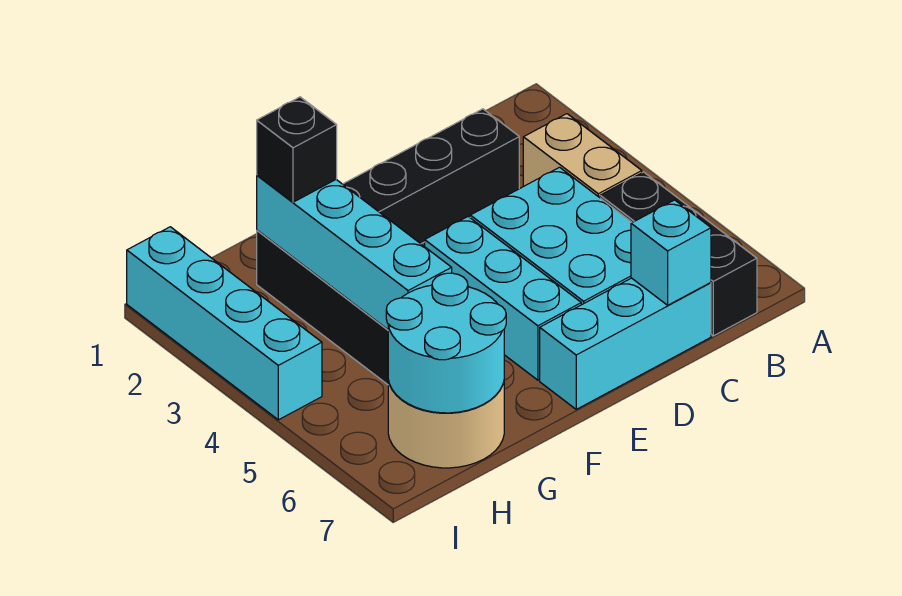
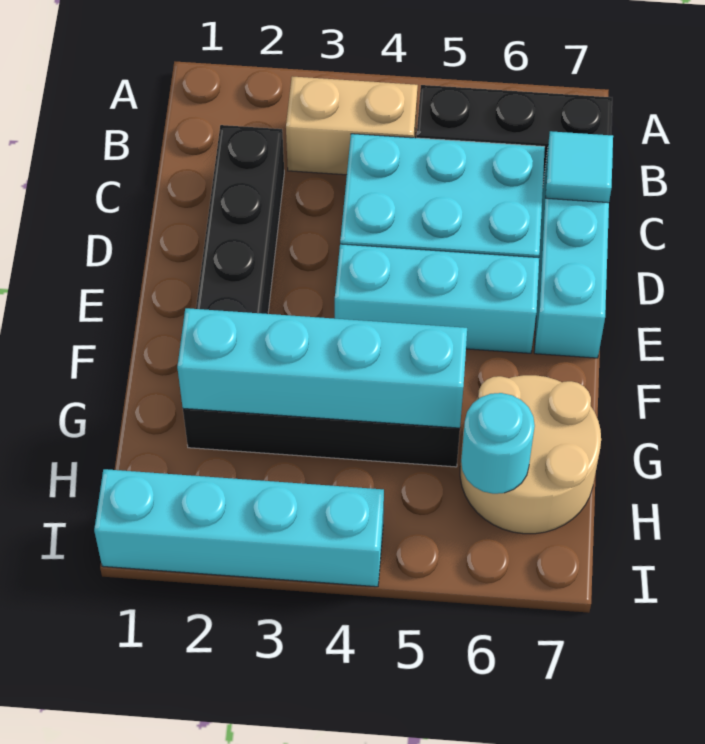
cyan brick C7 level 2 -> cyan tile C7 level 2
black brick G2 level 3 -> none
cyan round brick G6:H7 level 2 -> cyan round brick H6 level 2

